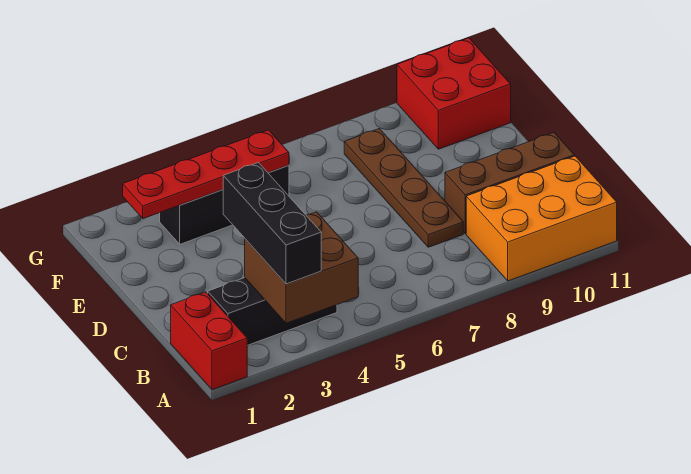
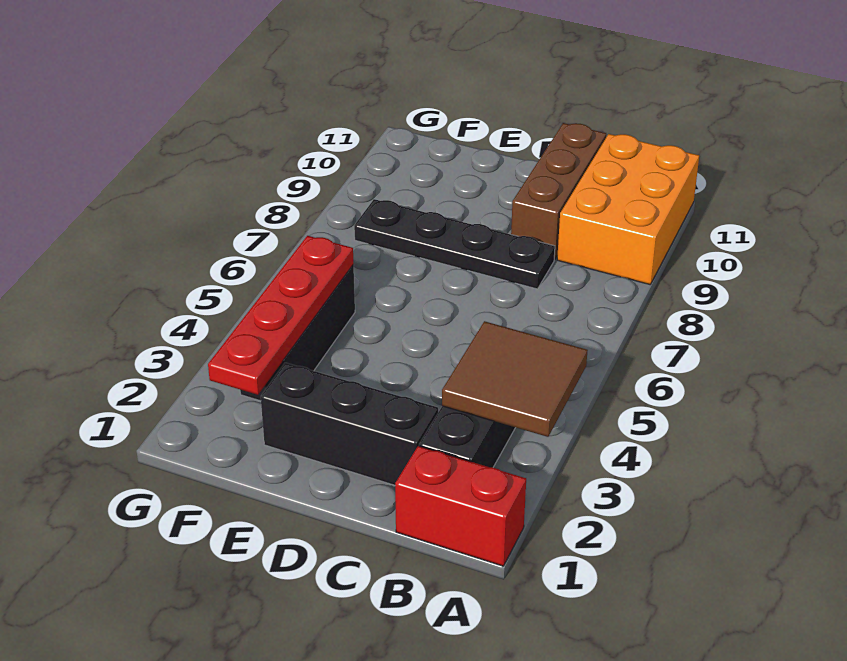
brown brick A3:B4 level 2 -> brown tile A3:B4 level 2
black brick A3:C3 level 3 -> black brick C2:E2 level 1
brown plate C8:F8 level 1 -> black plate C8:F8 level 1
red brick F10:G11 level 1 -> none

